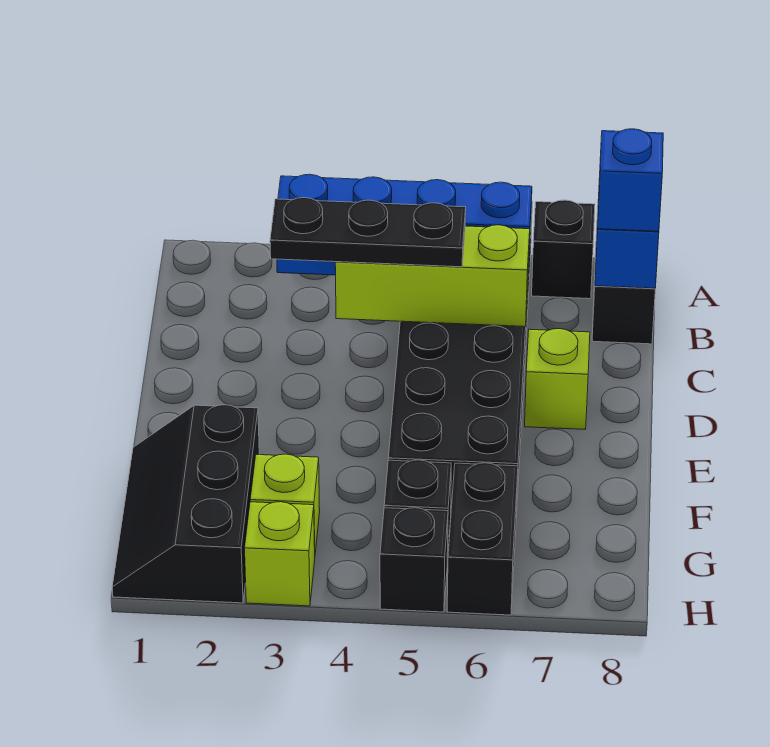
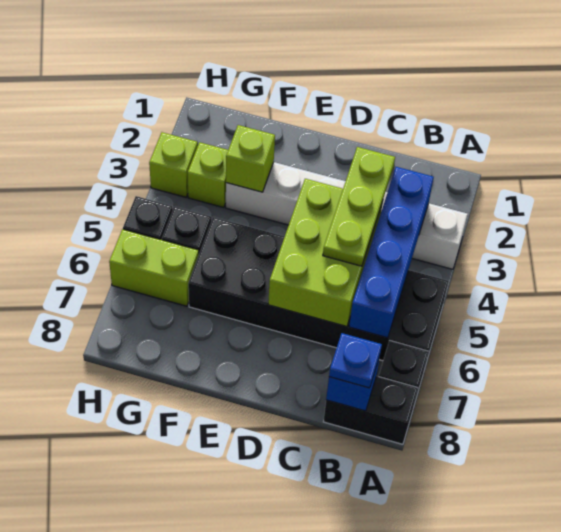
none -> white brick A3:F3 level 1
blue brick B8 level 3 -> blue plate B8 level 3
black plate C3:C5 level 3 -> lime plate C3:C5 level 3
lime brick C4:C6 level 2 -> lime brick C4:D6 level 2
lime brick D7 level 1 -> lime brick F3 level 2
black slope F1:H2 level 1 top 2 -> none
black brick G6:H6 level 1 -> lime brick G6:H6 level 1

